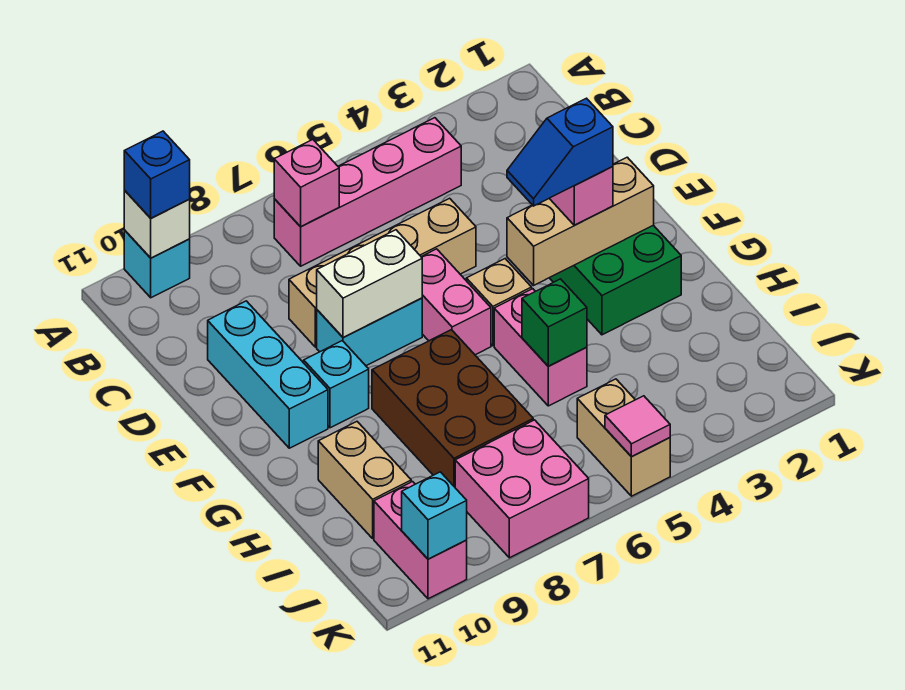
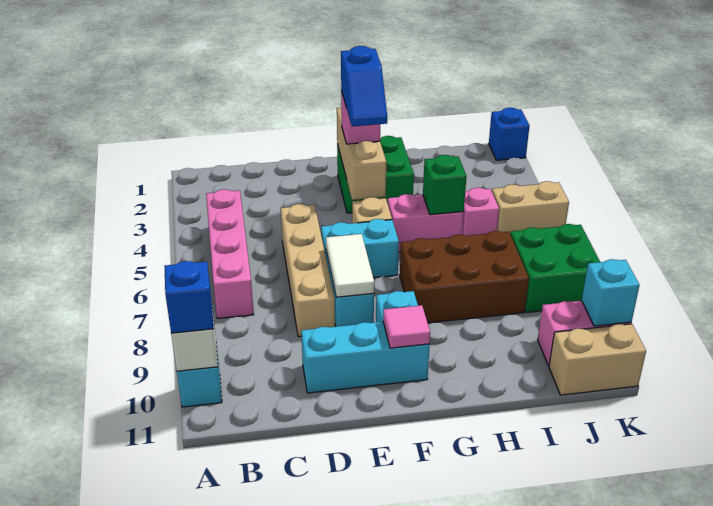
pink brick B7 level 2 -> pink brick I5 level 1
pink brick E6:F6 level 1 -> cyan brick E6:F6 level 1
white brick E7:E8 level 2 -> white tile E7:E8 level 2
tan brick H10:I10 level 1 -> tan brick J11:K11 level 1
pink brick J7:K8 level 1 -> green brick J7:K8 level 1
none -> blue brick K1 level 1
pink tile K5 level 2 -> pink tile F10 level 2

